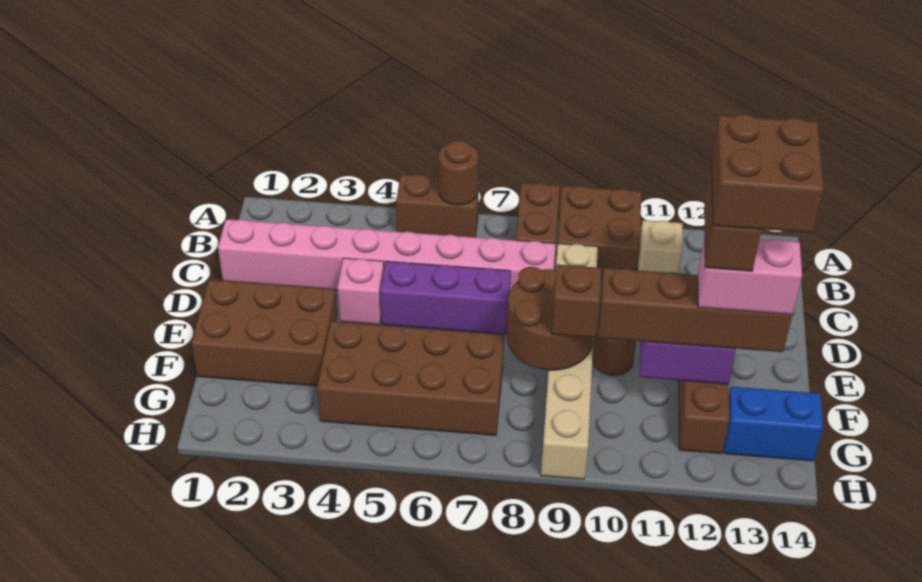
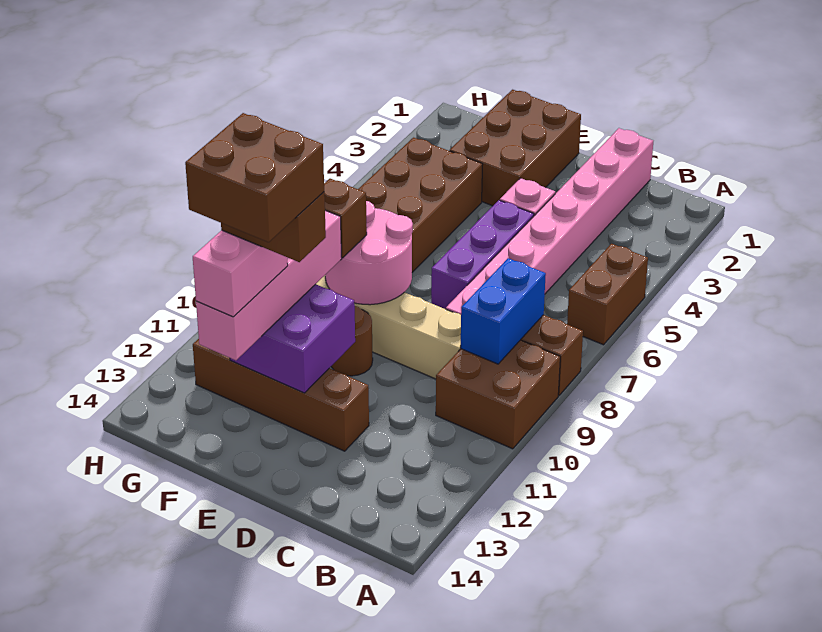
brown round brick A6 level 2 -> none
tan brick B11 level 1 -> none
brown round brick E8:F9 level 2 -> pink round brick E8:F9 level 2
brown brick F10:F13 level 3 -> pink brick F10:F13 level 3
blue brick G13:G14 level 1 -> blue brick B8:B9 level 2

